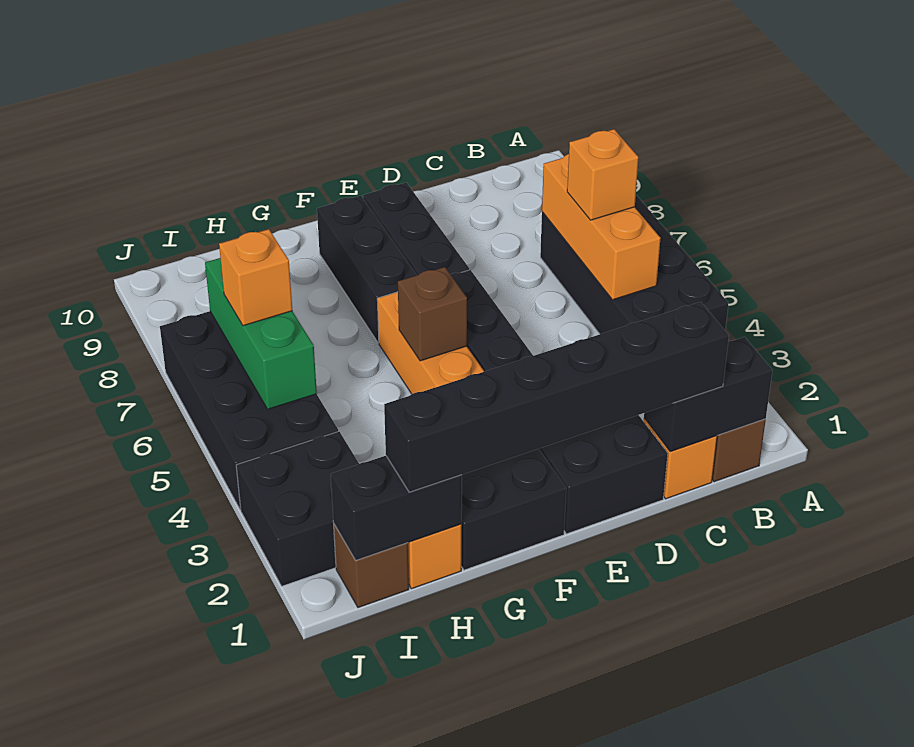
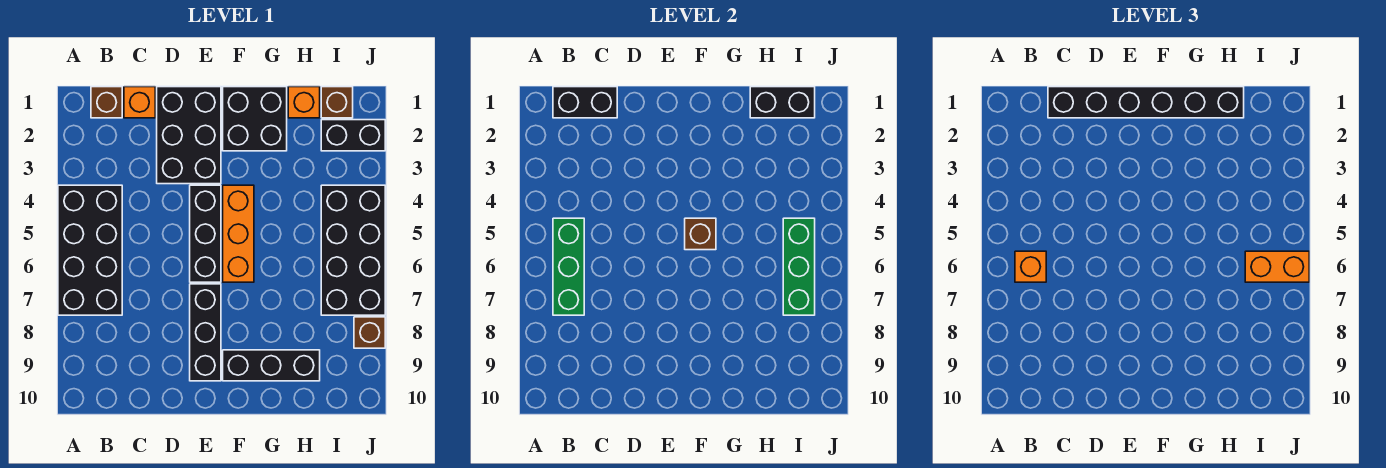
orange brick B5:B7 level 2 -> green brick B5:B7 level 2
black brick F7:F9 level 1 -> black brick F9:H9 level 1
black brick I2:J3 level 1 -> black brick I2:J2 level 1
orange brick I6 level 3 -> orange brick I6:J6 level 3
none -> brown brick J8 level 1

